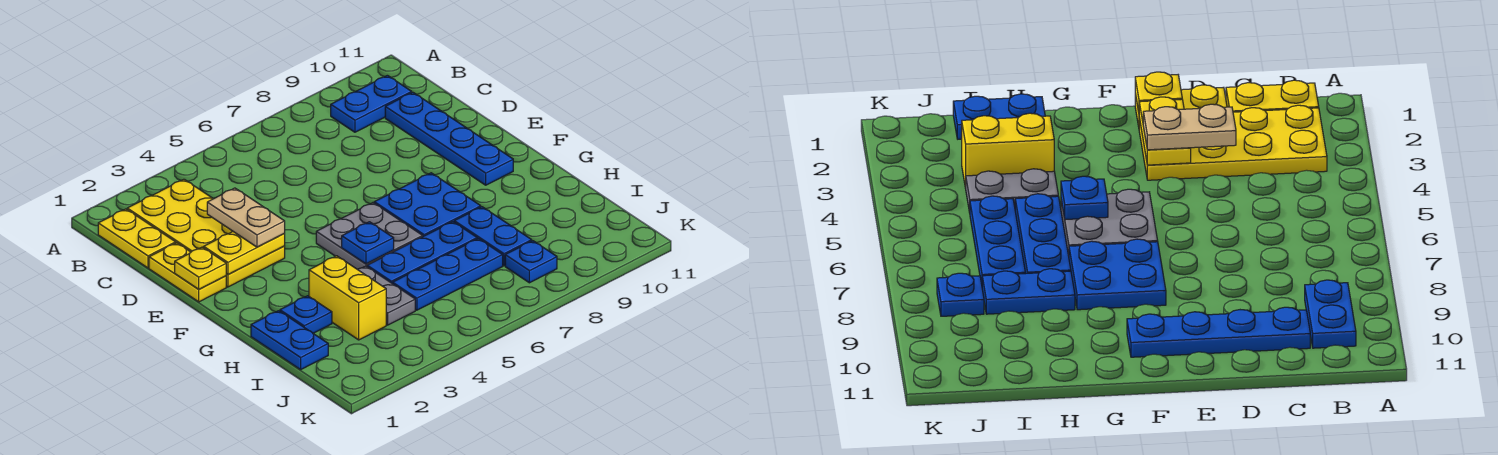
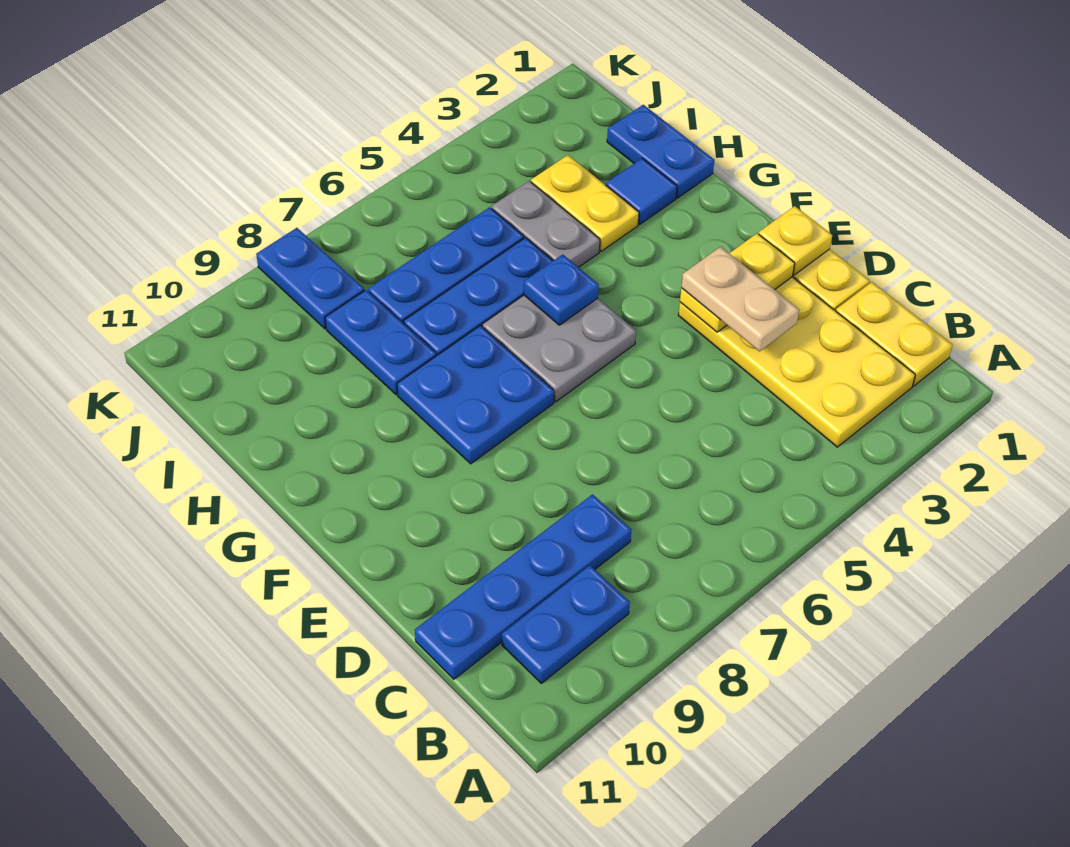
blue plate C10:F10 level 1 -> blue plate C8:C11 level 1
blue plate H2 level 1 -> blue tile H2 level 1
yellow brick H3:I3 level 1 -> yellow plate H3:I3 level 1
blue plate J8 level 1 -> blue plate J8:K8 level 1

